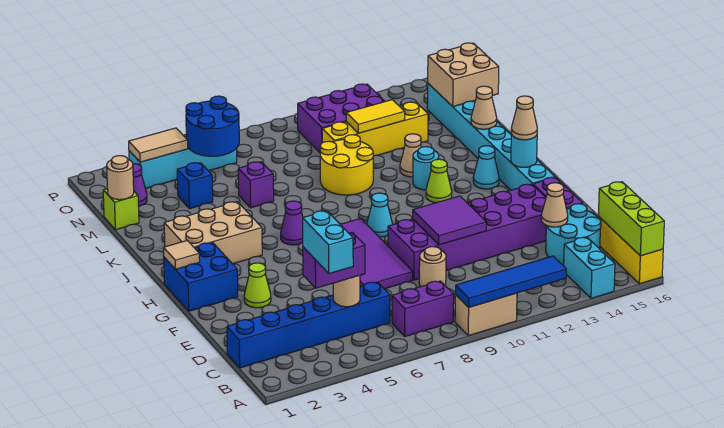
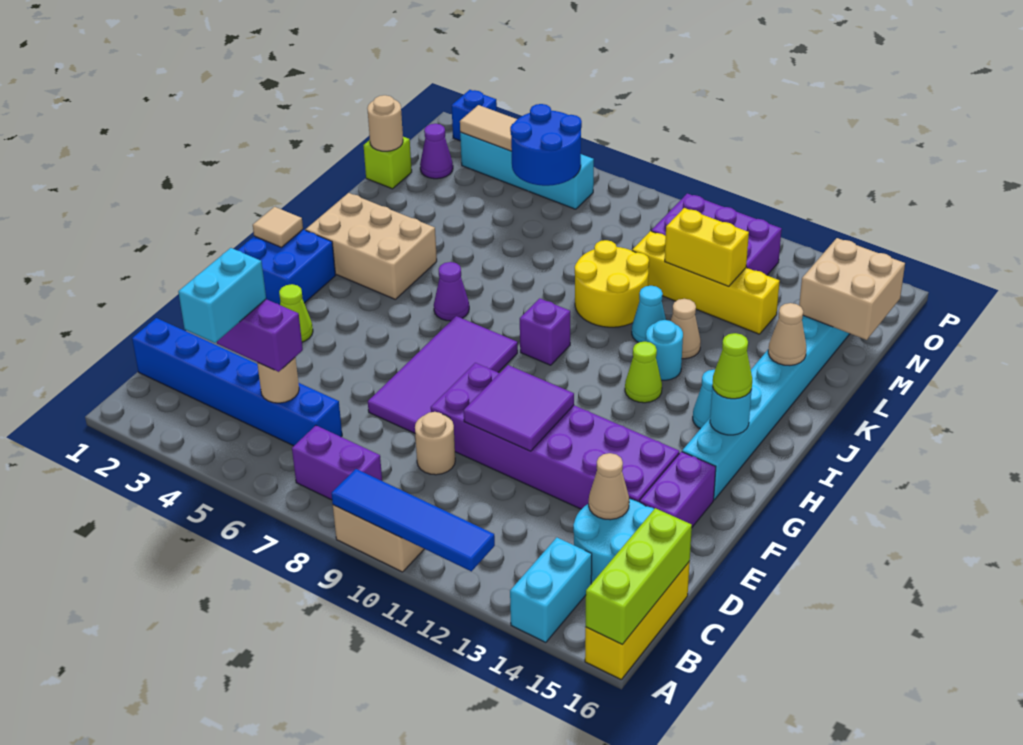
cyan cone H9 level 1 -> cyan cone K11 level 1
tan cone H15 level 3 -> lime cone H15 level 3
purple brick L6 level 1 -> purple brick I9 level 1
blue brick M4 level 1 -> blue brick P2 level 1
yellow tile M11:M12 level 2 -> yellow brick M11:M12 level 2

